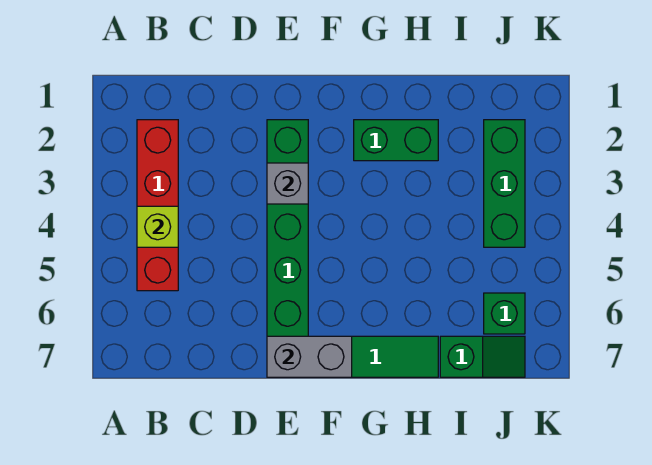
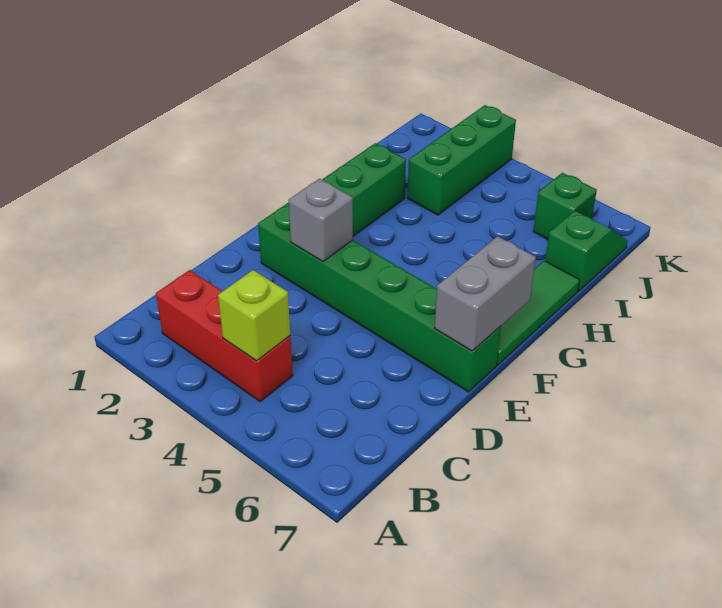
red brick B2:B5 level 1 -> red brick B2:B4 level 1
green brick J2:J4 level 1 -> green brick I3:K3 level 1

